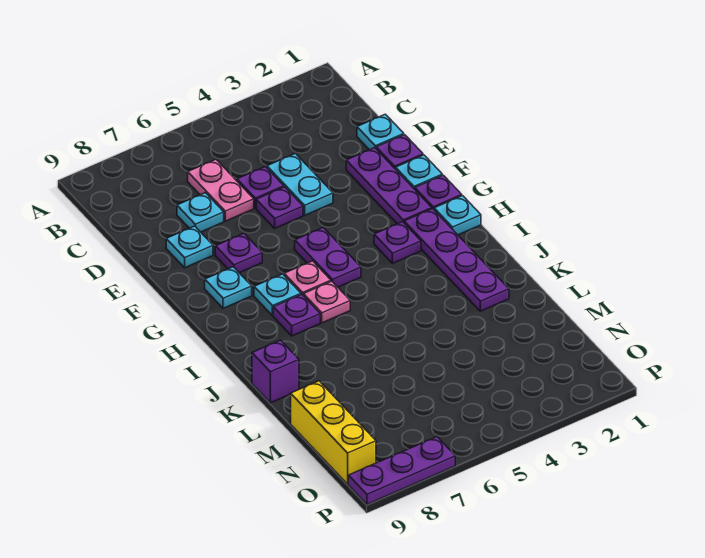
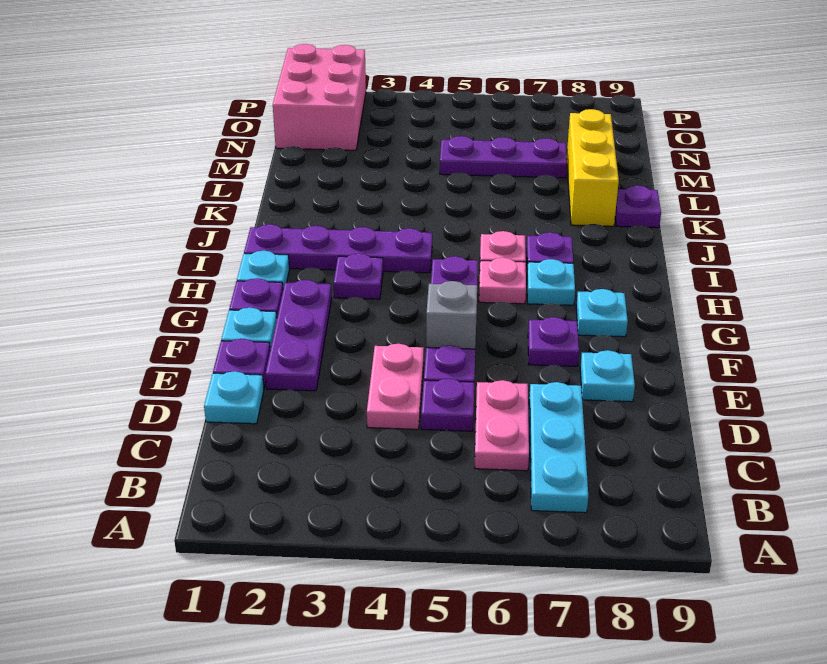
cyan plate D4:E4 level 1 -> pink plate D4:E4 level 1
cyan plate D7 level 1 -> cyan plate B7:D7 level 1
none -> grey brick F5 level 1
purple plate H2:K2 level 1 -> purple plate I1:I4 level 1
purple brick K9 level 1 -> purple plate K9 level 1
yellow brick M9:O9 level 1 -> yellow brick K8:M8 level 1
none -> pink brick N1:P2 level 1
purple plate P7:P9 level 1 -> purple plate M5:M7 level 1

